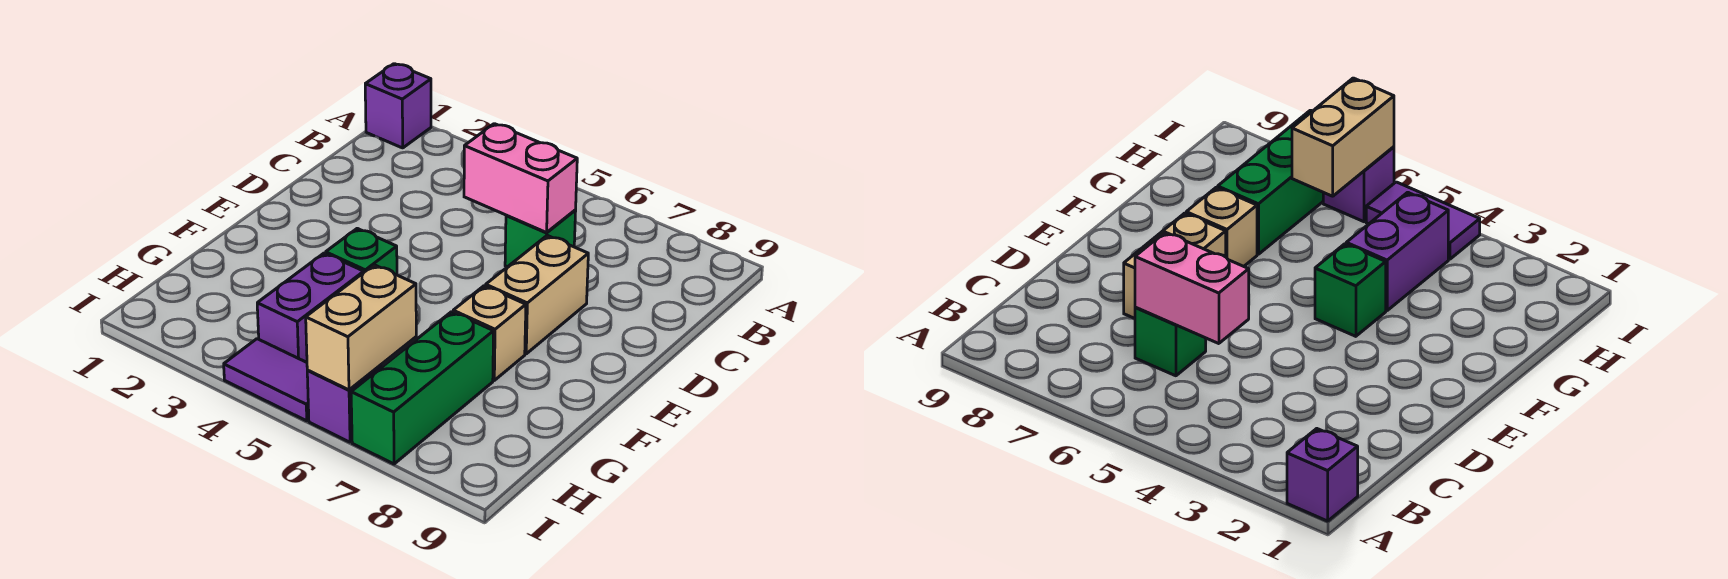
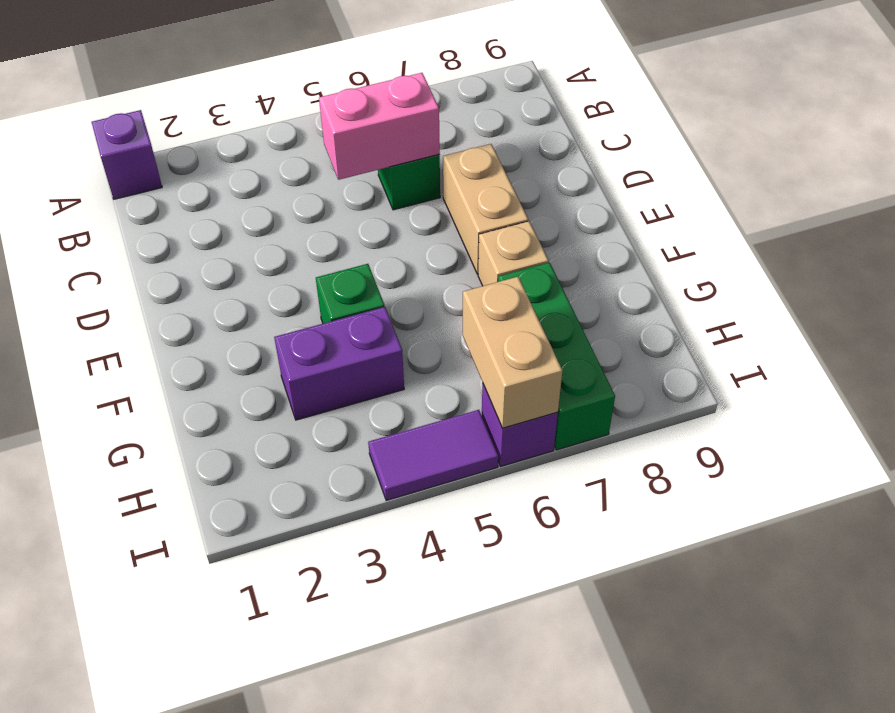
purple brick G4:H4 level 1 -> purple brick G3:G4 level 1

